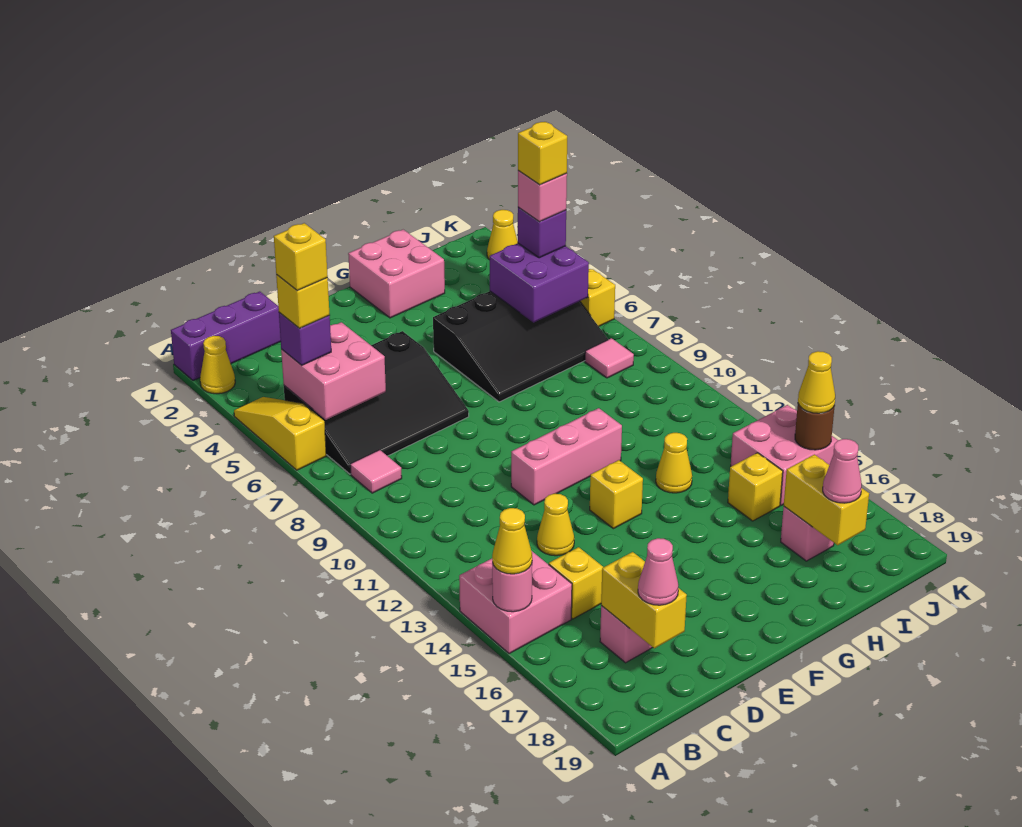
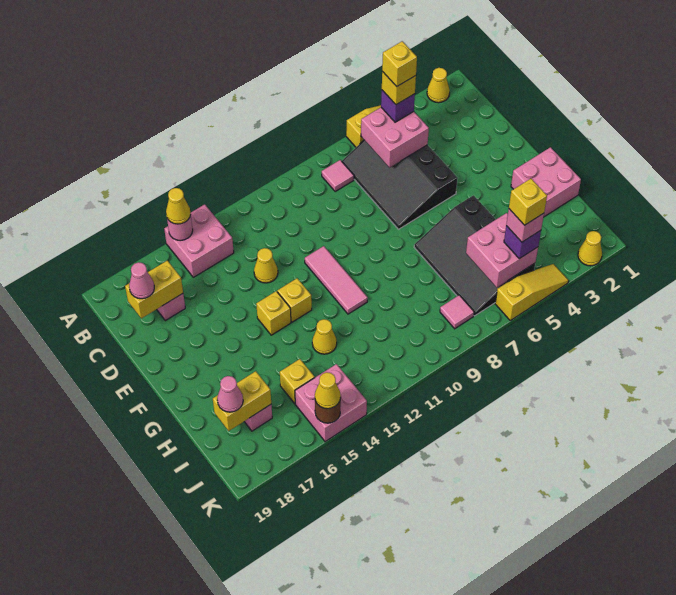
purple brick A1:C1 level 1 -> none
yellow brick C15 level 1 -> yellow brick F14 level 1
pink brick E11:G11 level 1 -> pink tile E11:G11 level 1
purple brick I5:J6 level 2 -> pink brick I5:J6 level 2

